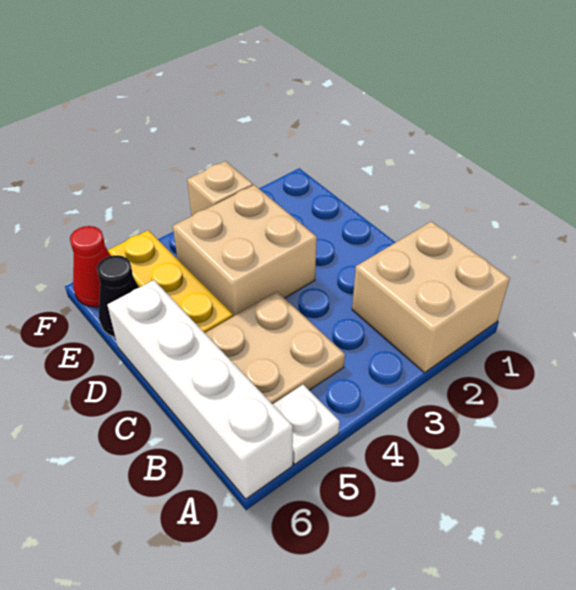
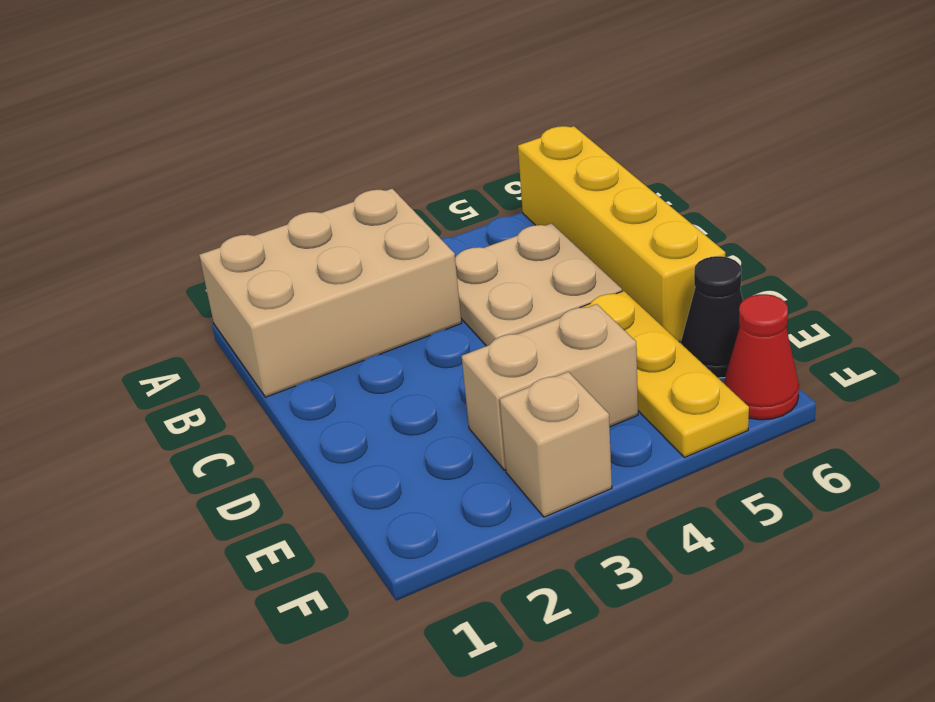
tan brick A1:B2 level 1 -> tan brick A1:B3 level 1
white plate A5 level 1 -> none
white brick A6:D6 level 1 -> yellow brick A6:D6 level 1
tan brick D3:E4 level 1 -> tan brick E3:E4 level 1

